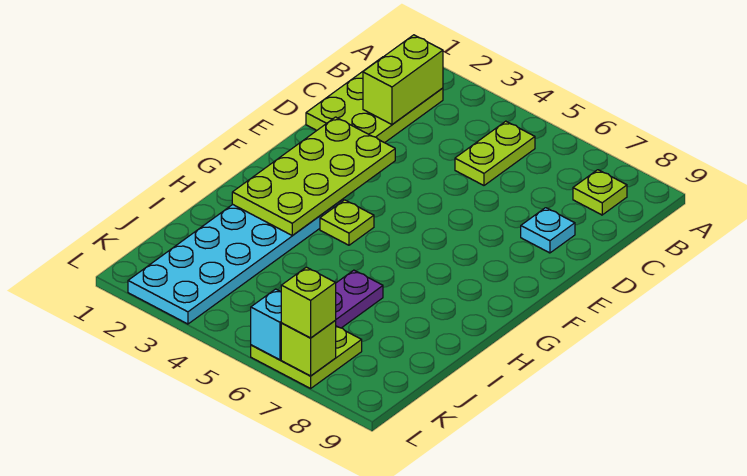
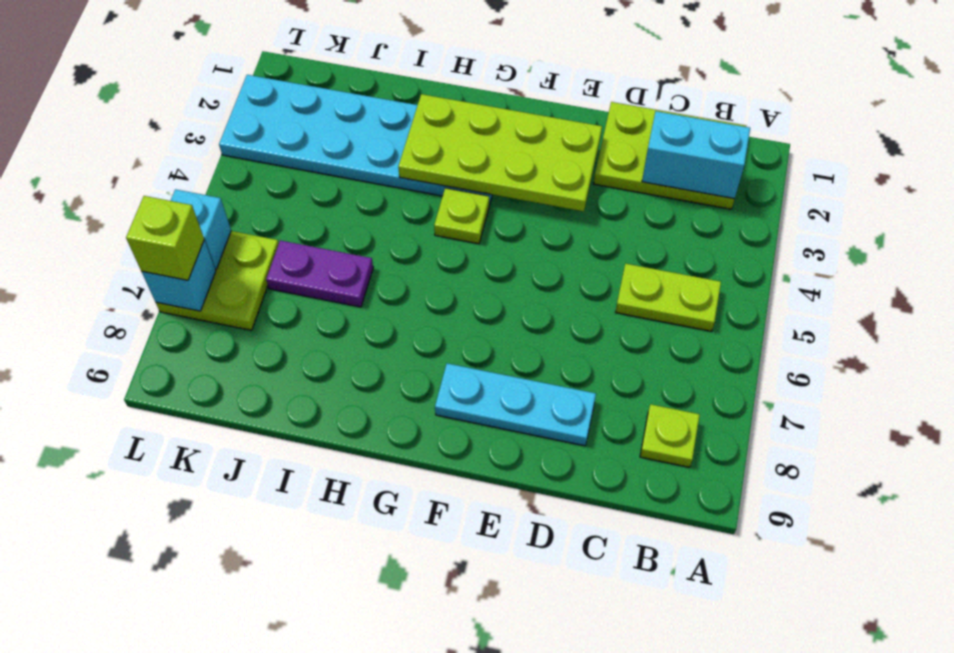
lime brick B2:C2 level 2 -> cyan brick B2:C2 level 2
cyan plate D8 level 1 -> cyan plate D8:F8 level 1
lime brick L7 level 2 -> cyan brick L7 level 2

